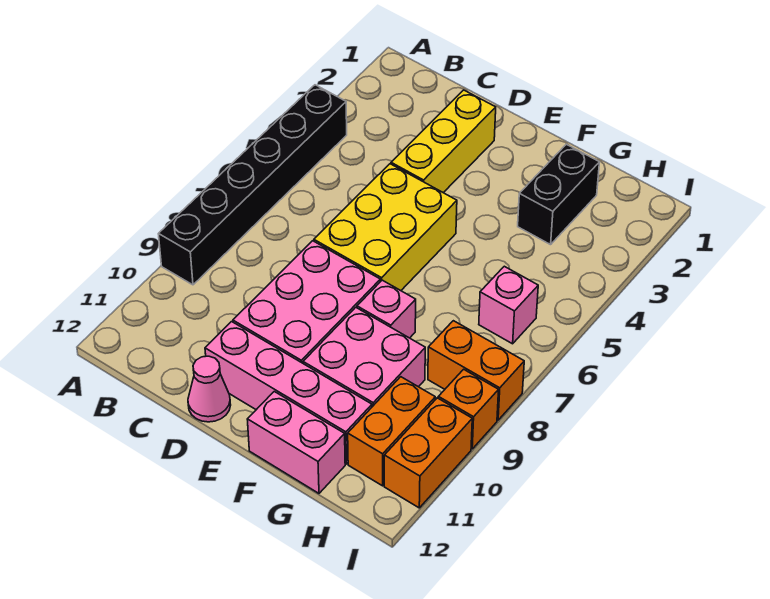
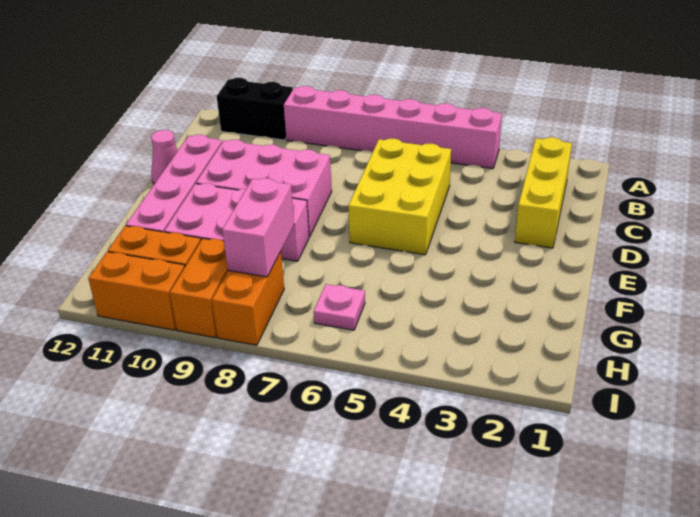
black brick A4:A9 level 1 -> pink brick A4:A9 level 1
yellow brick D2:D4 level 1 -> yellow brick B2:D2 level 1
yellow brick D5:E7 level 1 -> yellow brick C5:E6 level 1
pink brick F12:G12 level 1 -> pink brick G8:H8 level 2
black brick G2:G3 level 1 -> black brick A10:A11 level 1
pink brick H6 level 1 -> pink plate H6 level 1
orange brick I9 level 1 -> orange brick H9:I9 level 1

